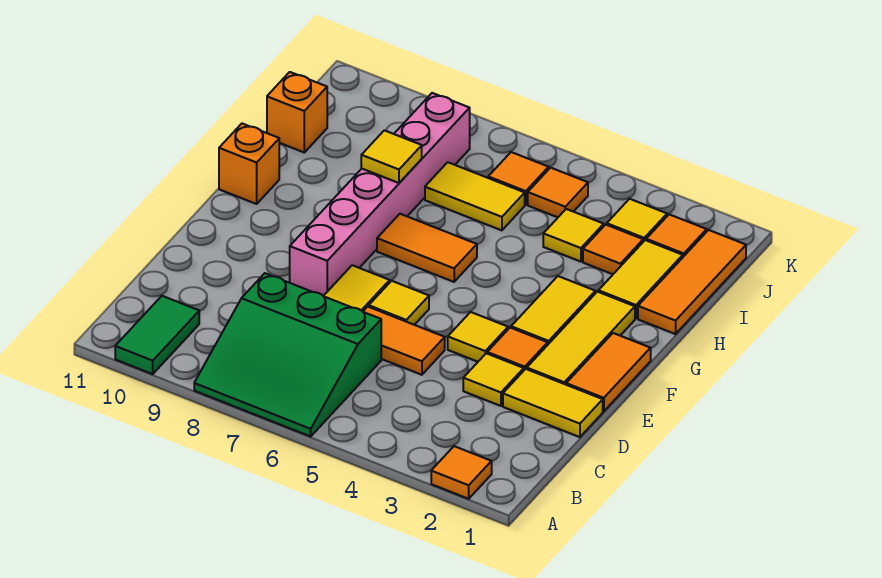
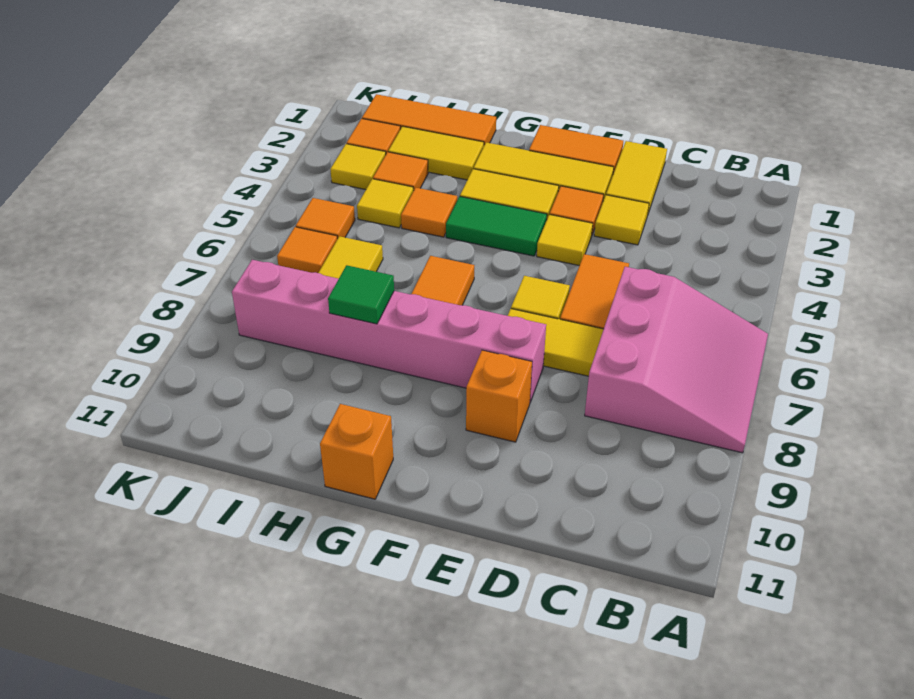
orange tile A2 level 1 -> orange tile H4 level 1
green slope A6:C8 level 1 top C -> pink slope A6:C8 level 1 top C
green tile A10:B10 level 1 -> green tile F4:G4 level 1
yellow tile H8 level 2 -> green tile H8 level 2
orange brick I11 level 1 -> orange brick E9 level 1

